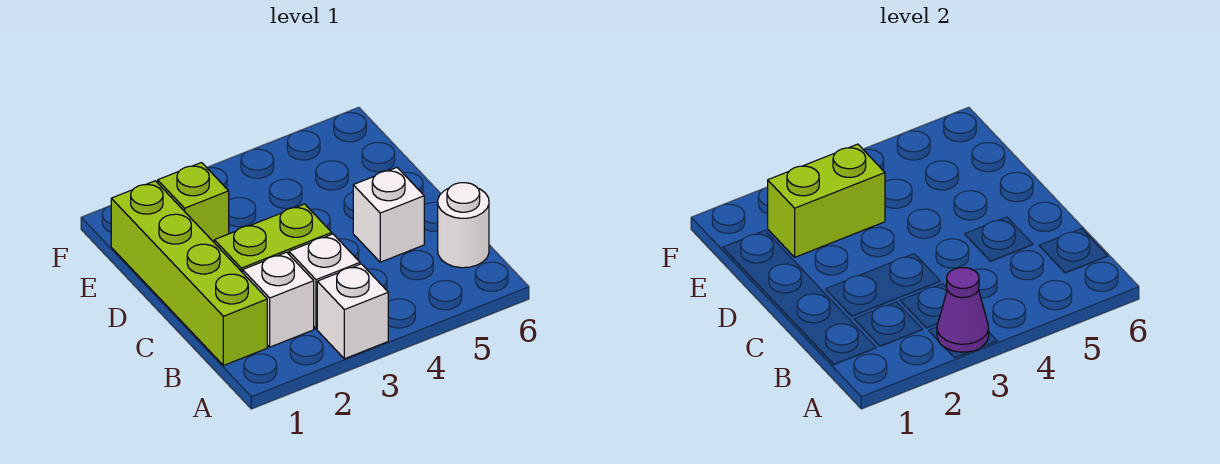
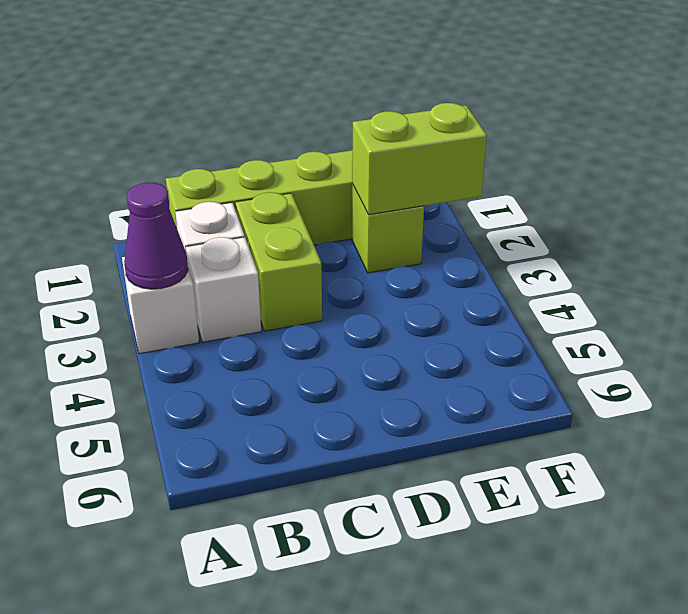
white round brick B6 level 1 -> none
white brick C5 level 1 -> none
lime brick E2:E3 level 2 -> lime brick E2:F2 level 2

